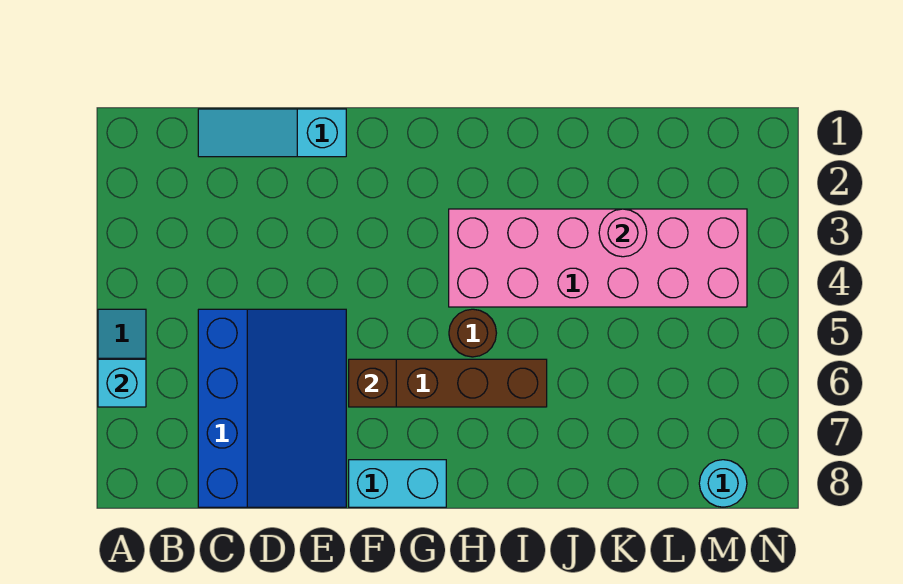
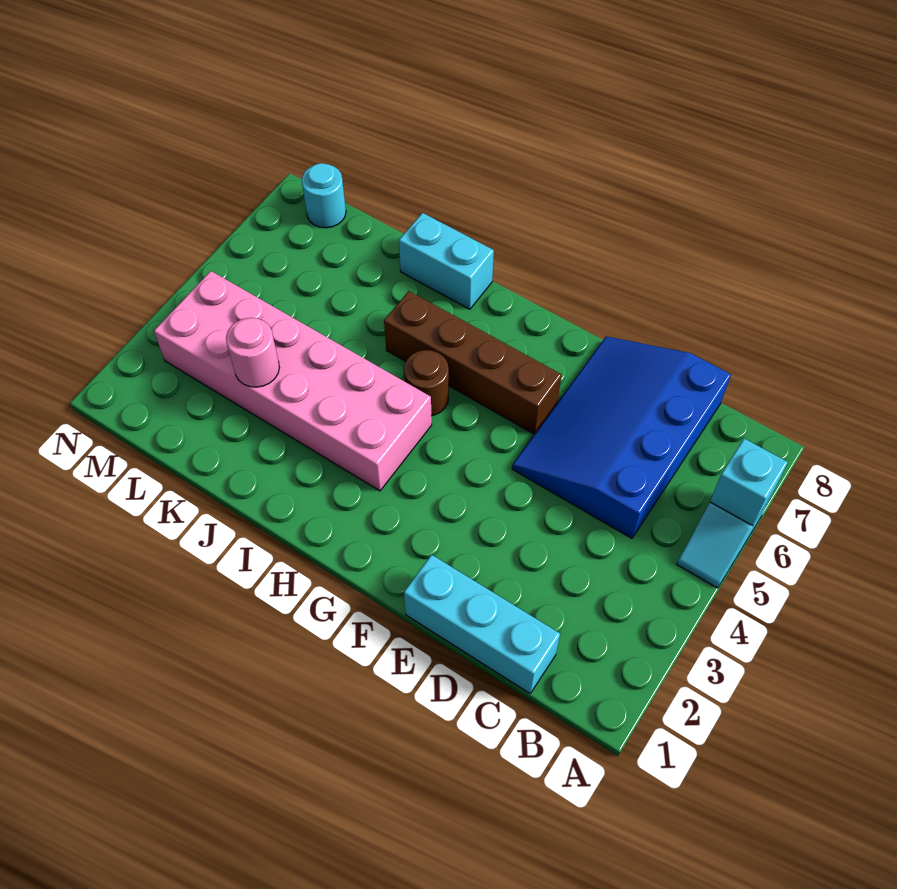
cyan slope C1:E1 level 1 top E -> cyan brick C1:E1 level 1
brown brick F6 level 2 -> none
cyan brick F8:G8 level 1 -> cyan brick I8:J8 level 1

